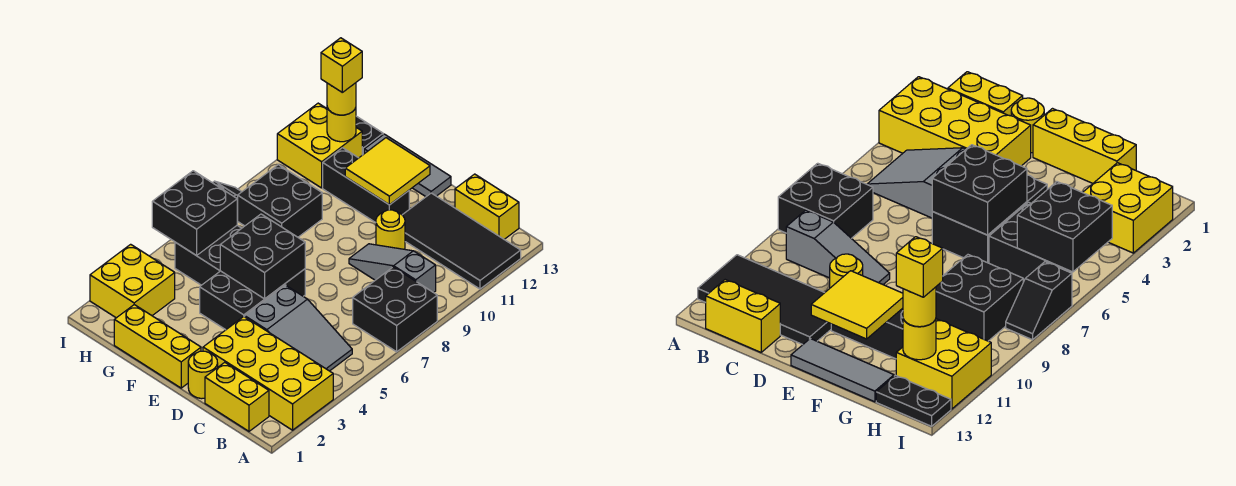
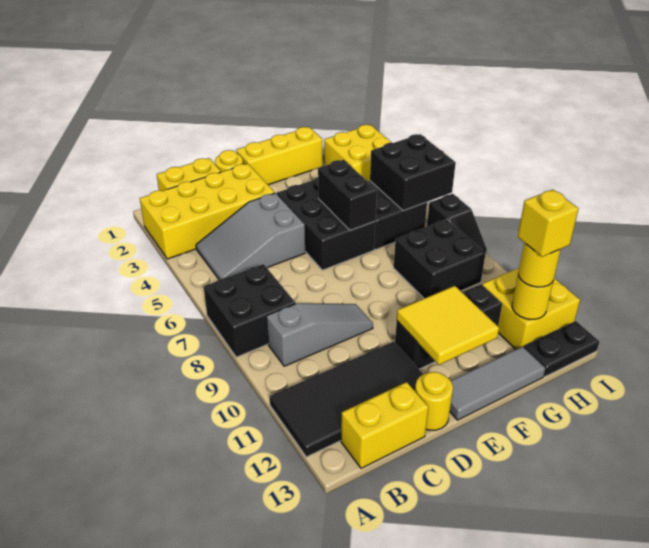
yellow round brick D10 level 1 -> yellow round brick D13 level 1
black brick E5:F6 level 2 -> black brick F5:F6 level 2

